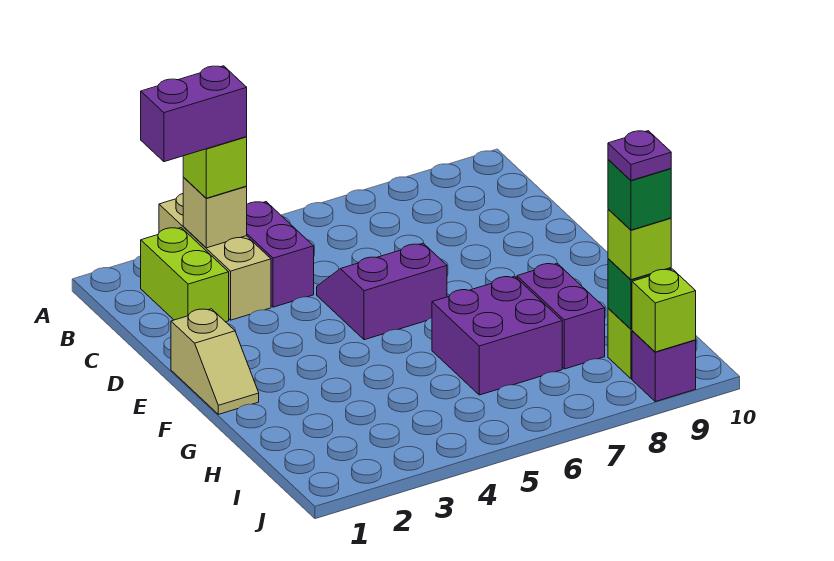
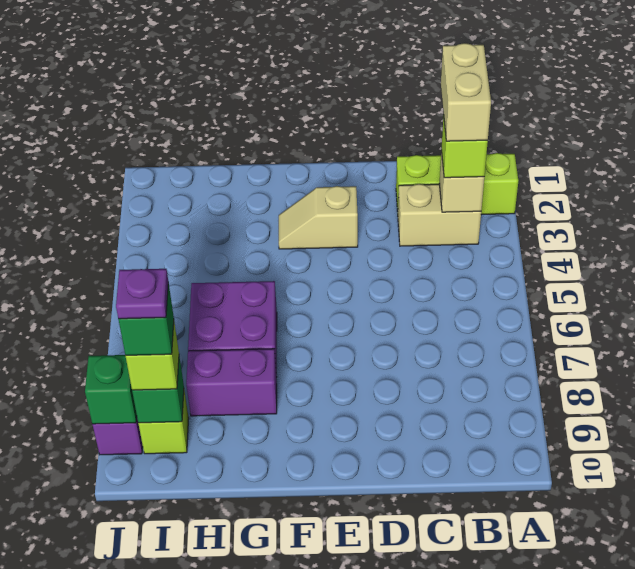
tan brick A3:C3 level 1 -> tan brick B3:C3 level 1
lime brick B2:C2 level 1 -> lime brick A2:C2 level 1
purple brick B2:B3 level 4 -> tan brick B2:B3 level 4
purple brick B4:C4 level 1 -> none
purple slope D5:E6 level 1 top E -> none
tan slope E1:F1 level 1 top E -> tan slope E3:F3 level 1 top E
lime brick J9 level 2 -> green brick J9 level 2

